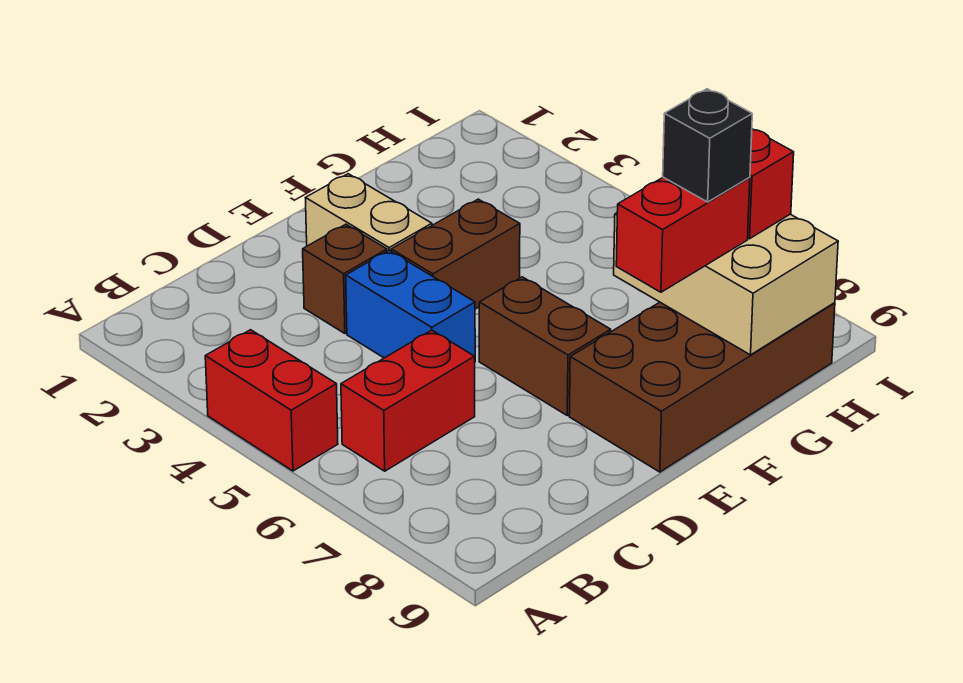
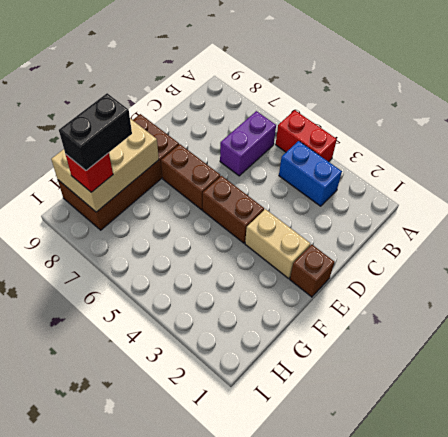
red brick B6:C6 level 1 -> purple brick B6:C6 level 1
brown brick D3 level 1 -> brown brick E1 level 1
blue brick D4:D5 level 1 -> blue brick B3:B4 level 1
brown brick E4:F4 level 1 -> brown brick E4:E5 level 1
red brick F8:G8 level 3 -> none
tan brick G7:H9 level 2 -> tan brick F8:H9 level 2
black brick G8 level 4 -> black brick G8:H8 level 4

